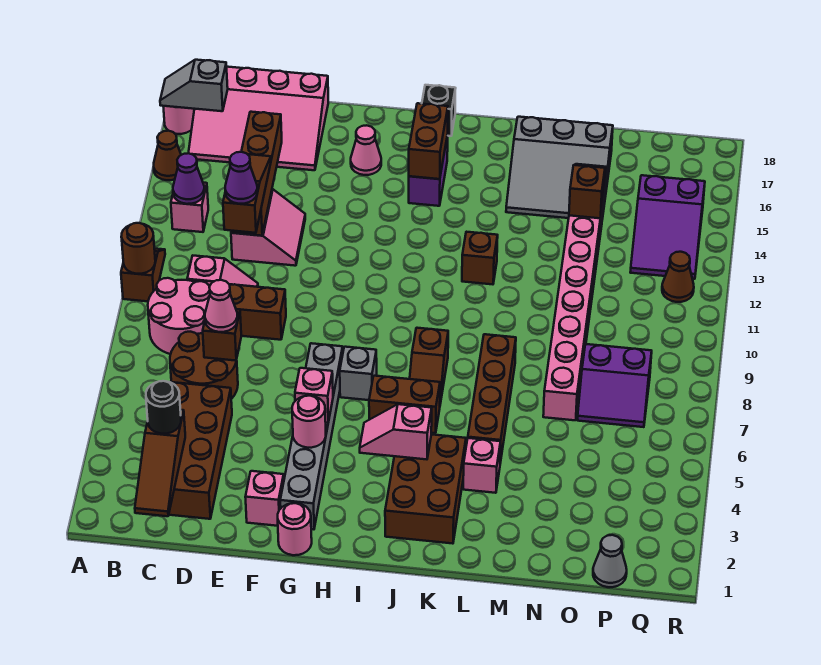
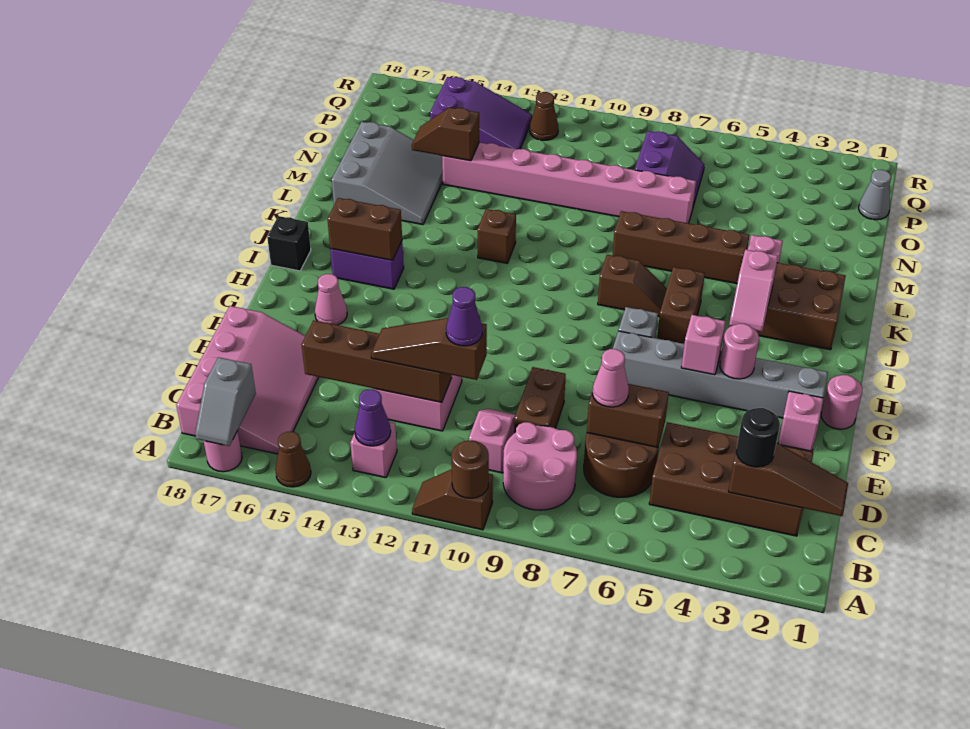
brown brick D7 level 2 -> brown brick D6:D7 level 2

